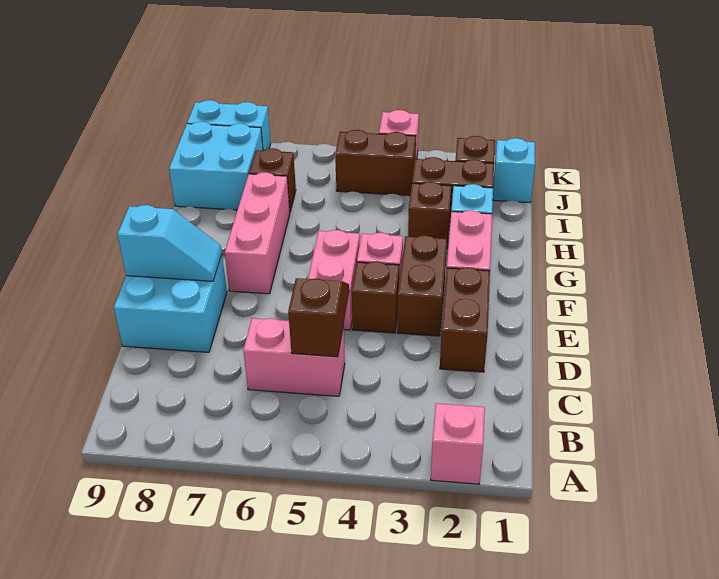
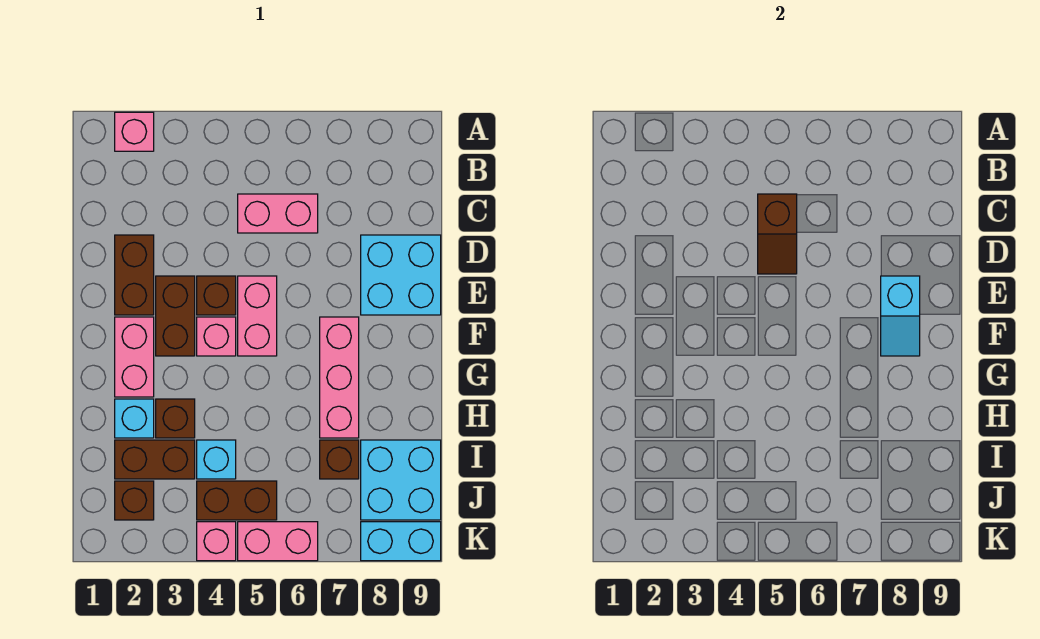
cyan slope E8:E9 level 2 top 9 -> cyan slope E8:F8 level 2 top E
cyan brick J1 level 1 -> cyan brick I4 level 1
none -> pink brick K5:K6 level 1

